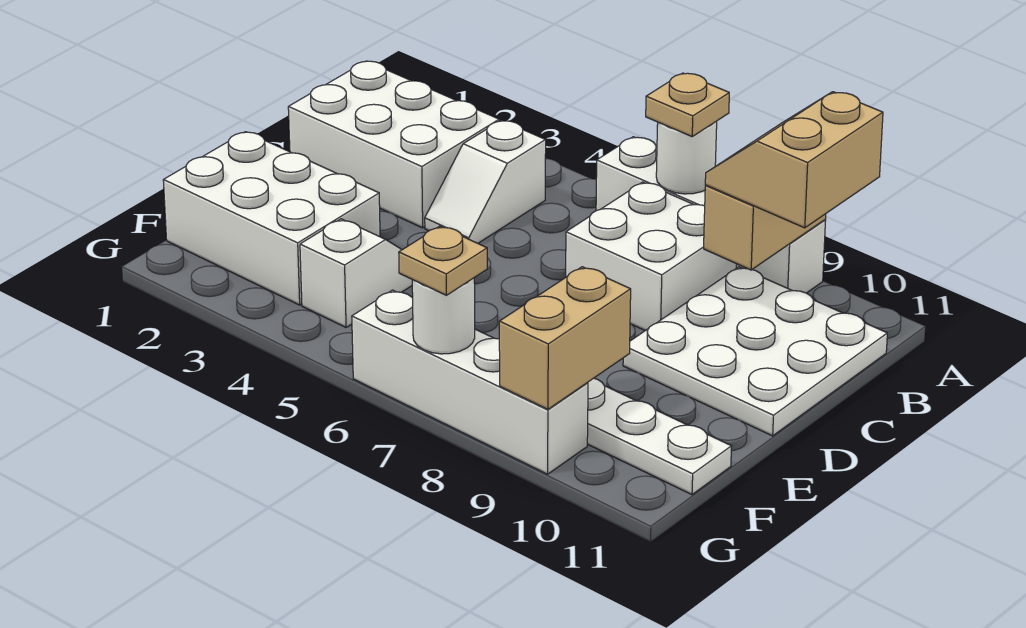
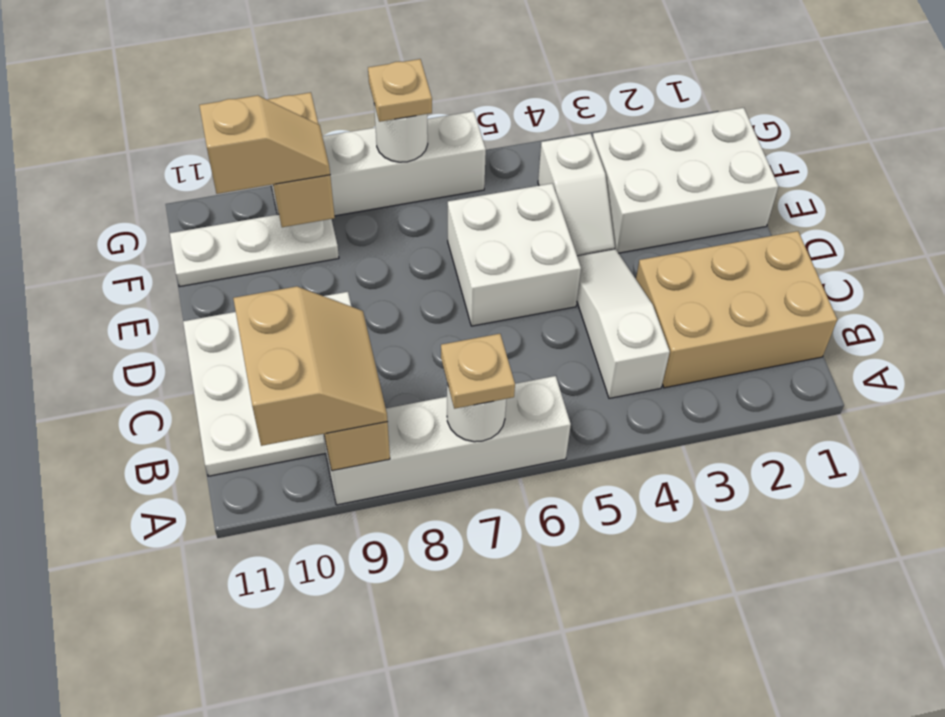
white brick B1:C3 level 1 -> tan brick B1:C3 level 1
white slope B4:C4 level 1 top B -> white slope B4:D4 level 1 top B
white brick B7:C8 level 1 -> white brick D5:E6 level 1
none -> tan slope F9:F10 level 3 top 10

